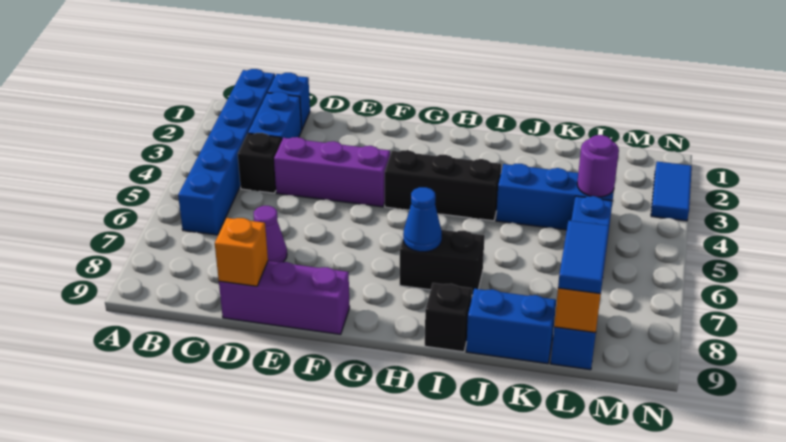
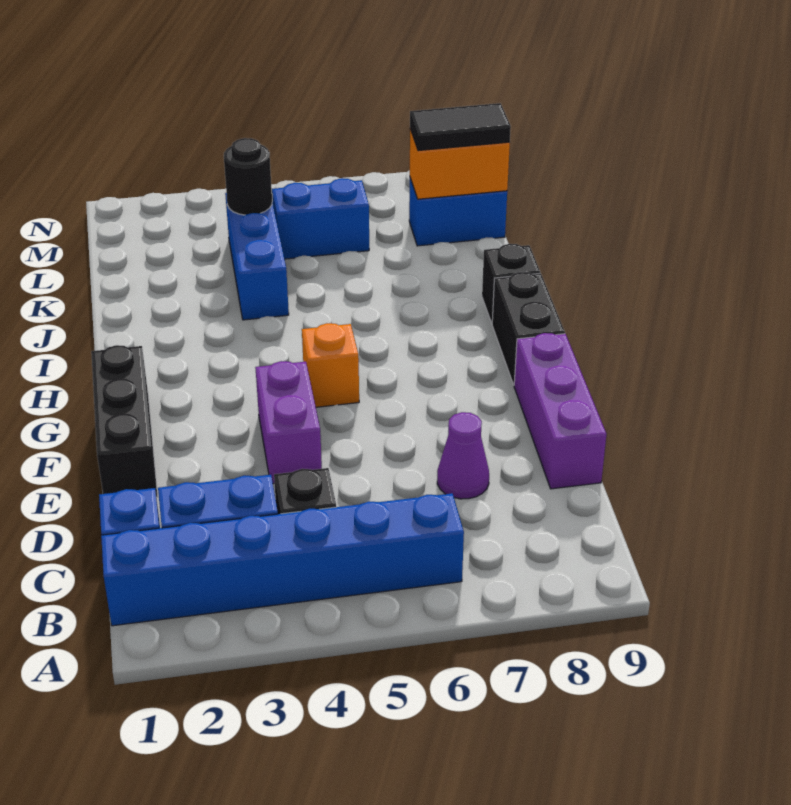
purple brick D4:F4 level 1 -> purple brick E4:F4 level 1
orange brick D9 level 2 -> orange brick G5 level 1
black brick G4:I4 level 1 -> black brick E1:G1 level 1
black brick H7:I7 level 1 -> black brick G9:H9 level 1
blue cone H7 level 2 -> none
blue brick J9:K9 level 1 -> none
purple round brick L4 level 2 -> black round brick L4 level 2
blue tile L8:L9 level 3 -> black tile L8:L9 level 3
blue tile N2:N3 level 1 -> none

